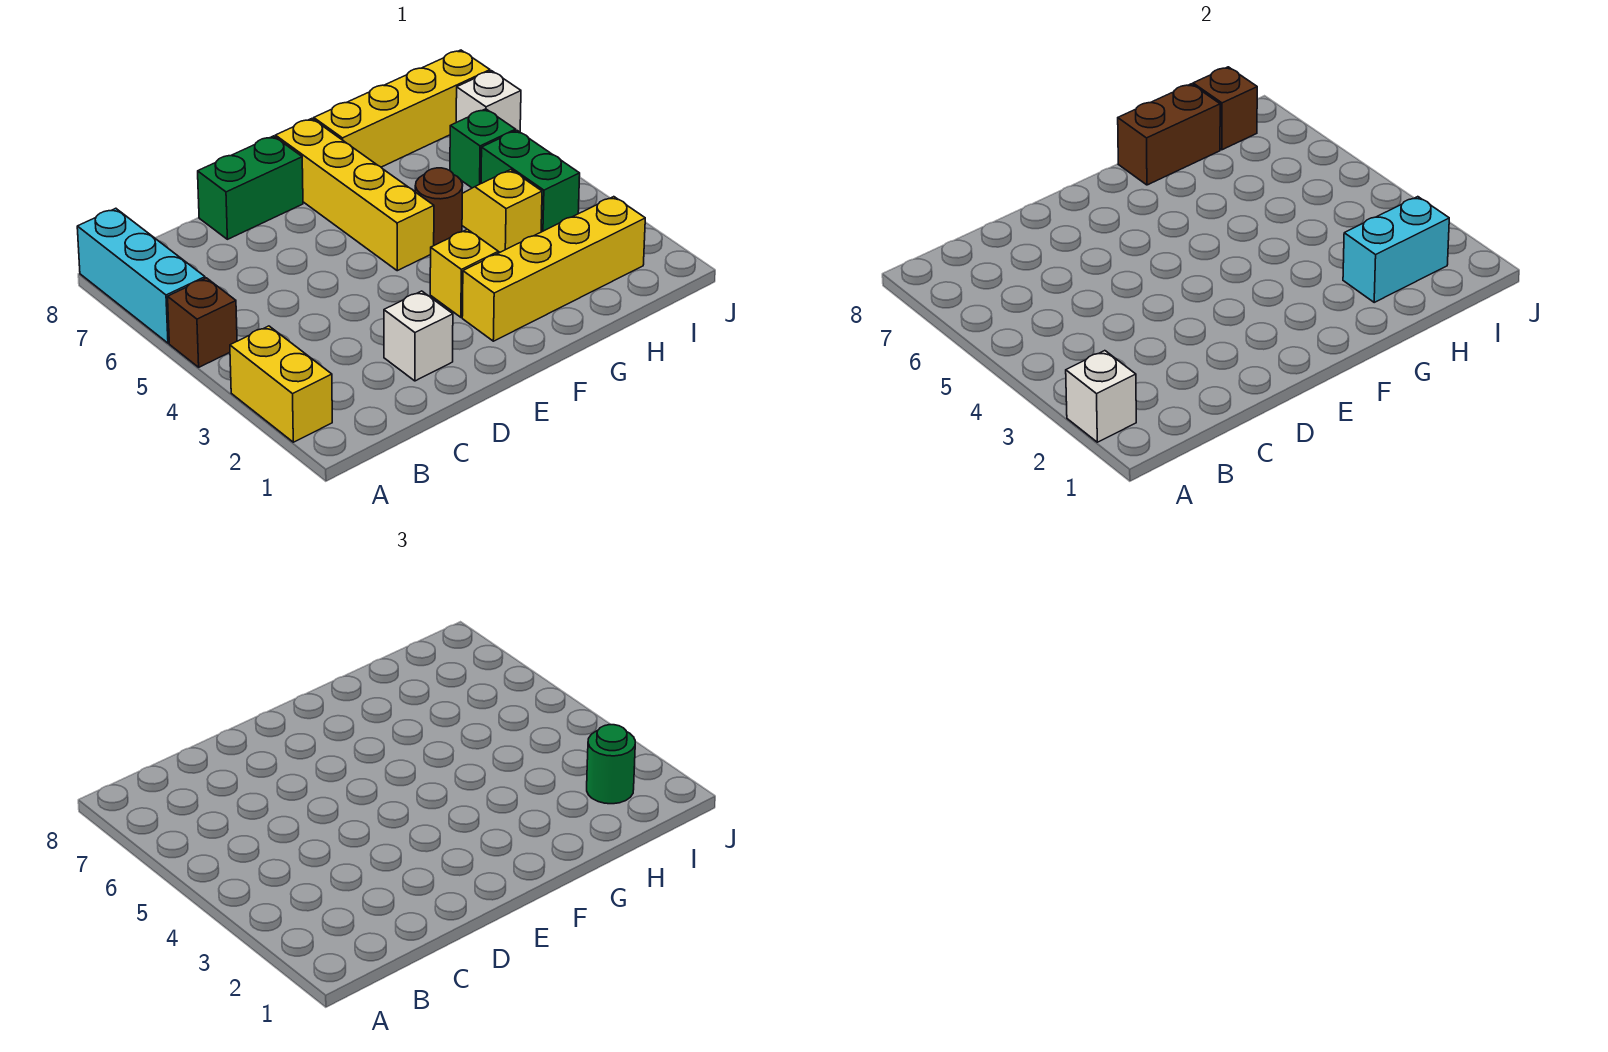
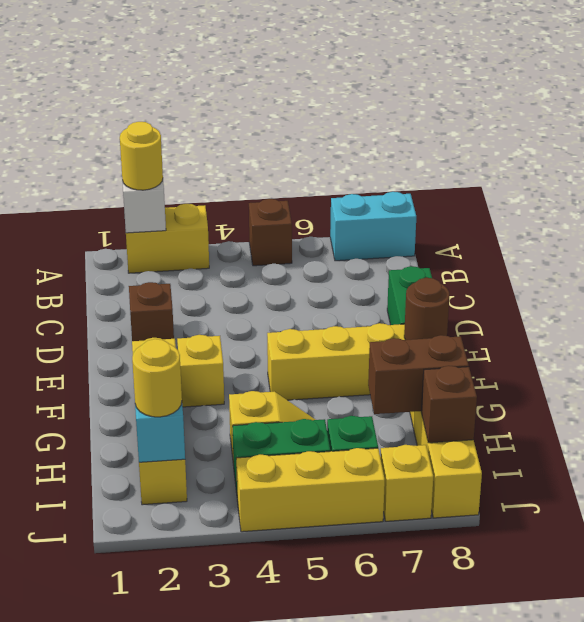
none -> yellow round brick A2 level 3
cyan brick A6:A8 level 1 -> cyan brick A7:A8 level 1
white brick D2 level 1 -> brown brick D2 level 1
brown round brick G5 level 1 -> brown round brick F8 level 2
brown brick G8:H8 level 2 -> brown brick H7:H8 level 2
green round brick I2 level 3 -> yellow round brick I2 level 3
none -> yellow brick J4:J6 level 1
white brick J7 level 1 -> yellow brick J7 level 1

